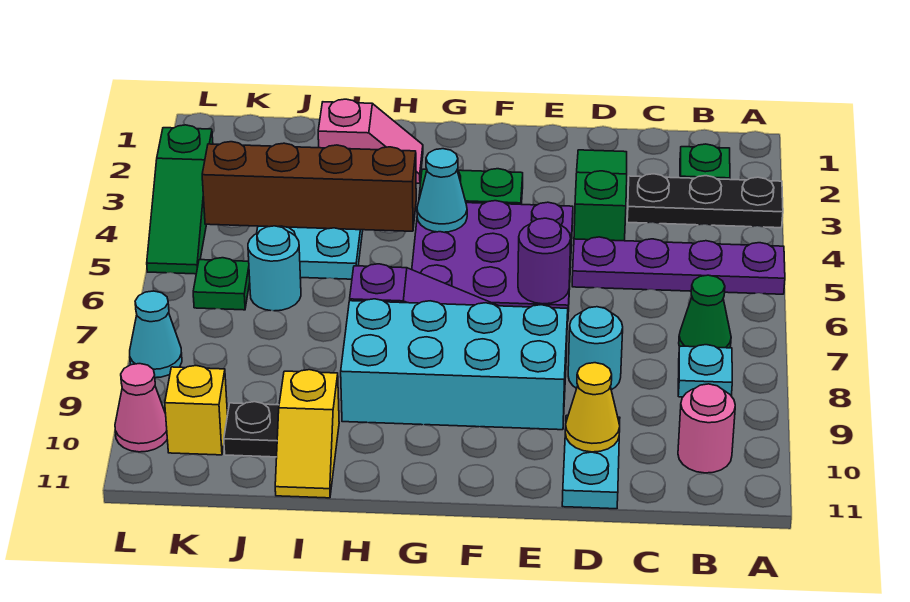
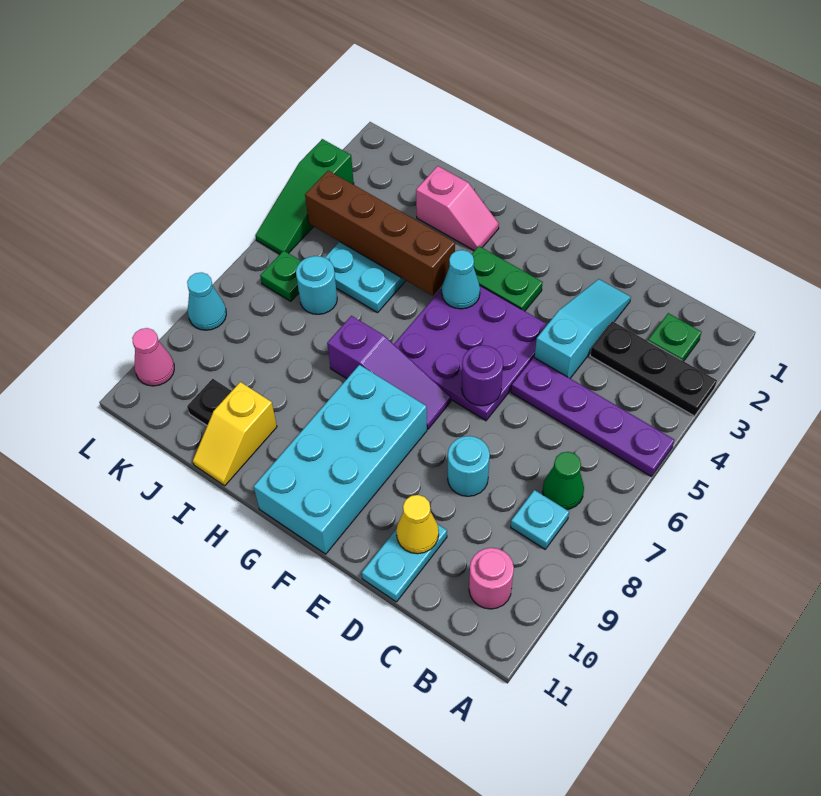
green slope D2:D4 level 1 top 4 -> cyan slope D2:D4 level 1 top 4
cyan brick E8:H9 level 1 -> cyan brick F8:G11 level 1
yellow brick K10 level 1 -> none

